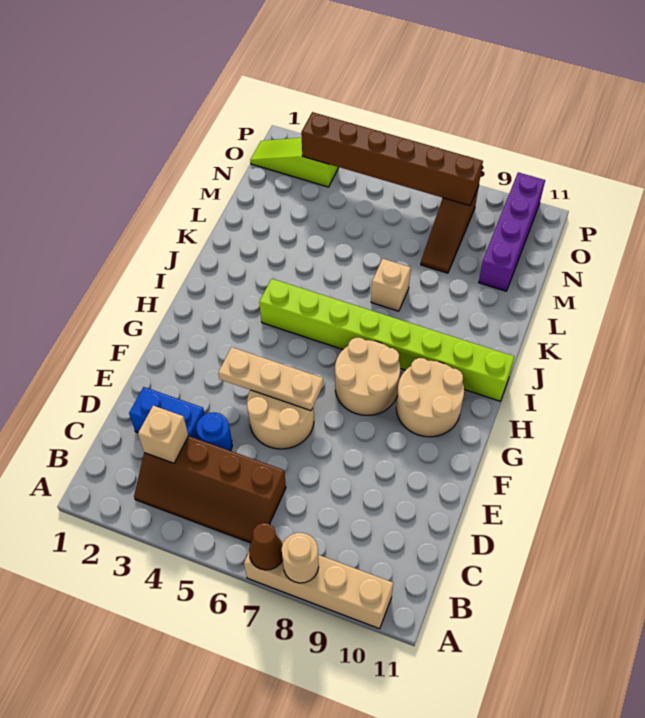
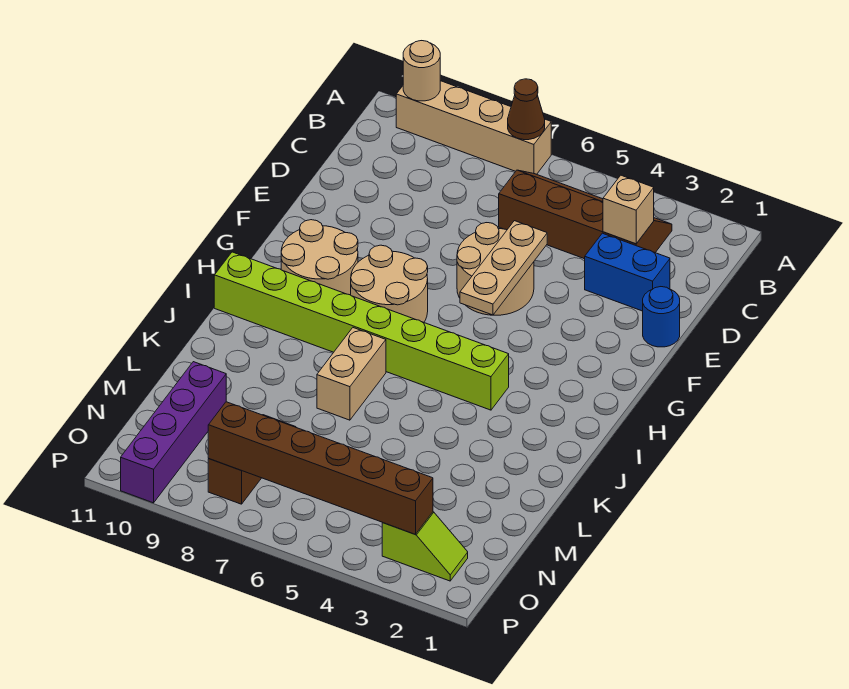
tan round brick A8 level 2 -> tan round brick A10 level 2
blue round brick D4 level 1 -> blue round brick E1 level 1
tan plate F4:F6 level 2 -> tan plate E5:G5 level 2
tan brick K7 level 1 -> tan brick J7:K7 level 1
lime slope O1:O3 level 1 top 3 -> lime slope O2:O3 level 1 top 3

